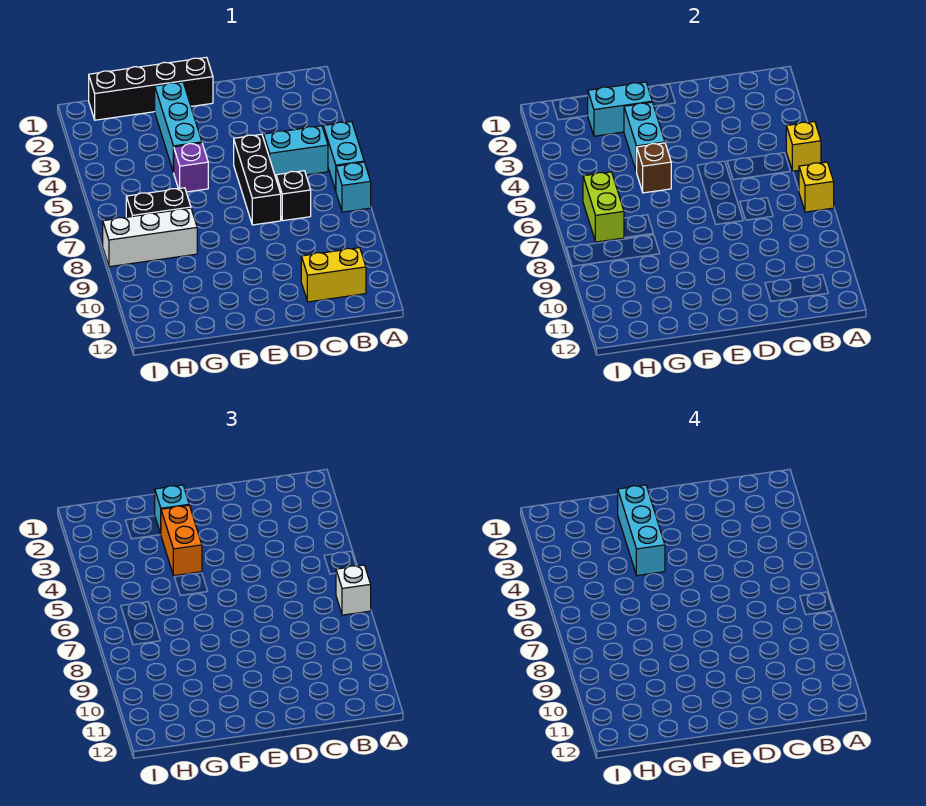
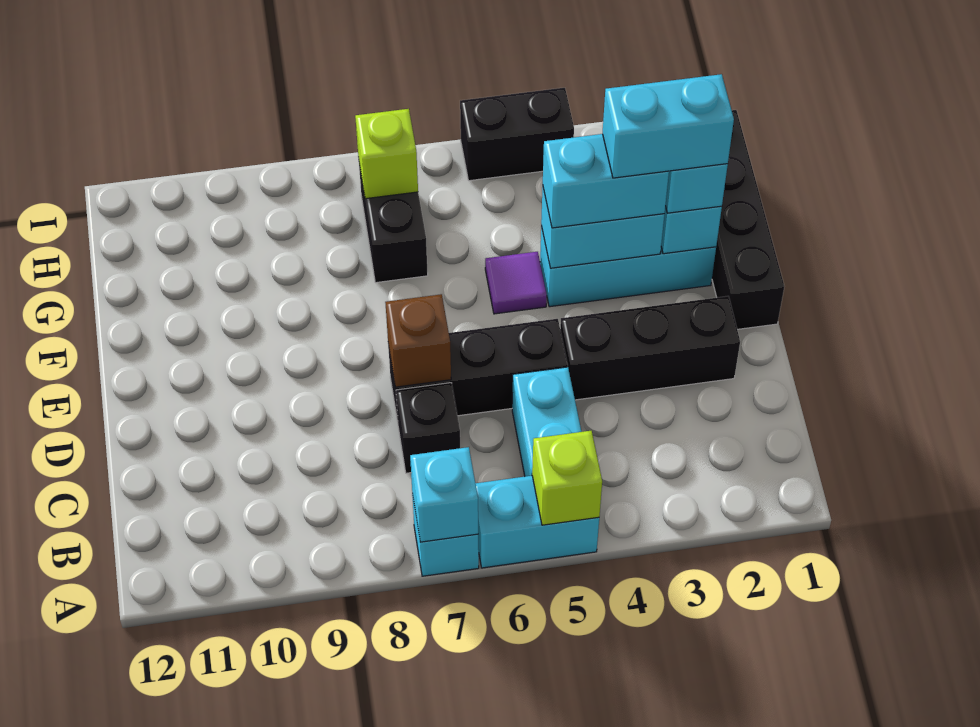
yellow brick A5 level 2 -> lime brick A5 level 2
yellow brick A7 level 2 -> cyan brick A7 level 2
white brick A7 level 3 -> none
yellow brick B11:C11 level 1 -> none
none -> black brick D2:D4 level 1
cyan brick F2:F4 level 4 -> cyan brick F2:F3 level 4
orange brick F3:F4 level 3 -> cyan brick F3:F4 level 3
purple brick F5 level 1 -> purple tile F5 level 1
brown brick F5 level 2 -> brown brick D7 level 2
white brick G8:I8 level 1 -> none
lime brick H6:H7 level 2 -> lime brick H7 level 2
none -> black brick I4:I5 level 1

